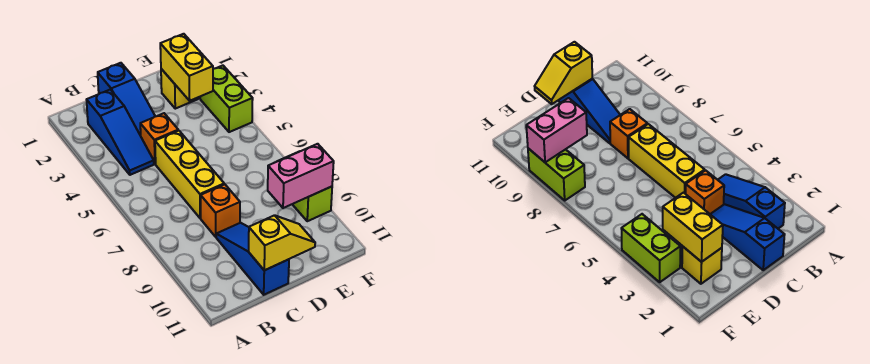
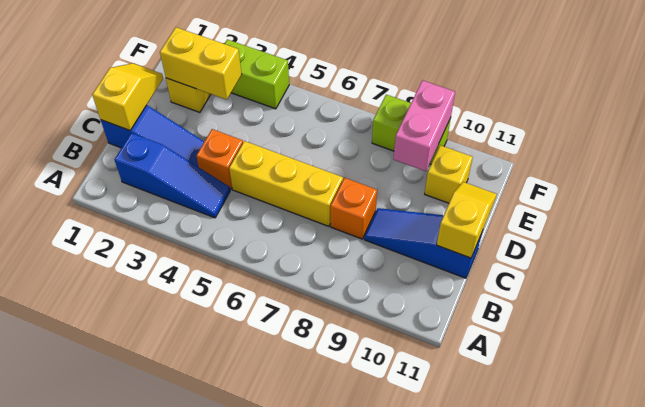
none -> yellow slope C1:D1 level 2 top C
none -> yellow brick E10 level 1

